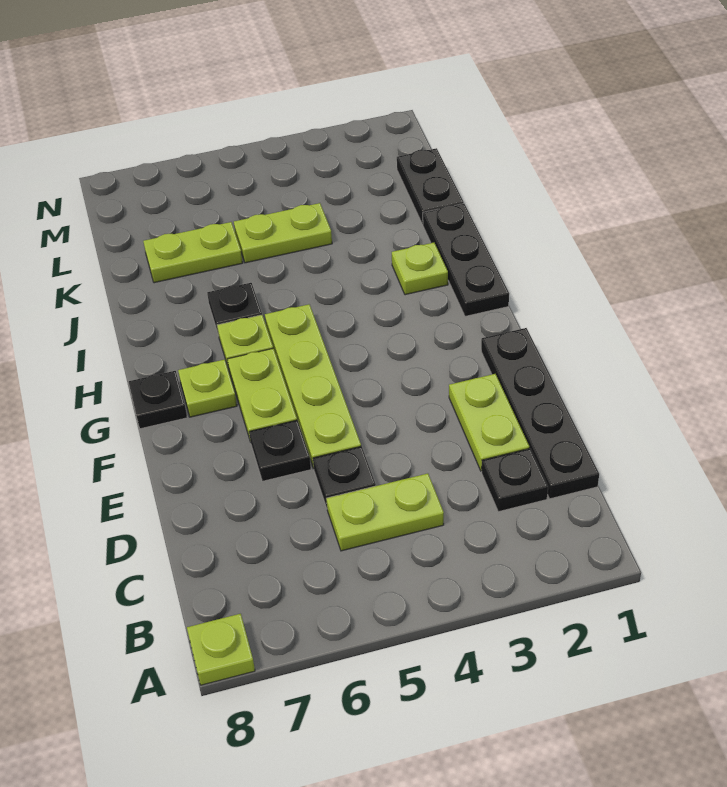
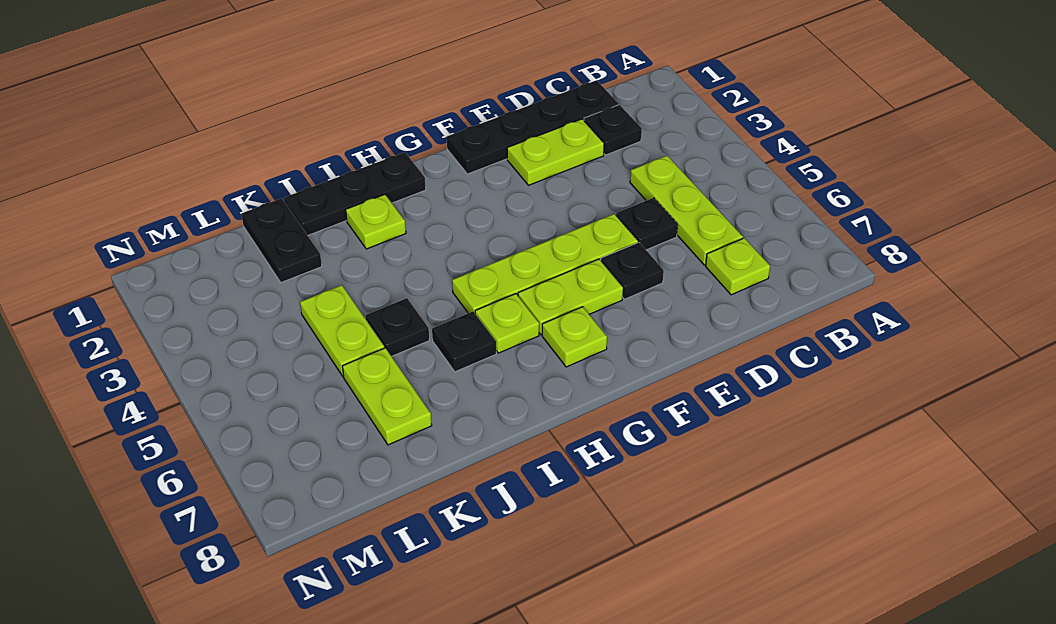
lime plate A8 level 1 -> lime plate C7 level 1
lime plate C4:C5 level 1 -> lime plate C4:C6 level 1
black plate G8 level 1 -> black plate J5 level 1
black plate K1:L1 level 1 -> black plate K1:K2 level 1

